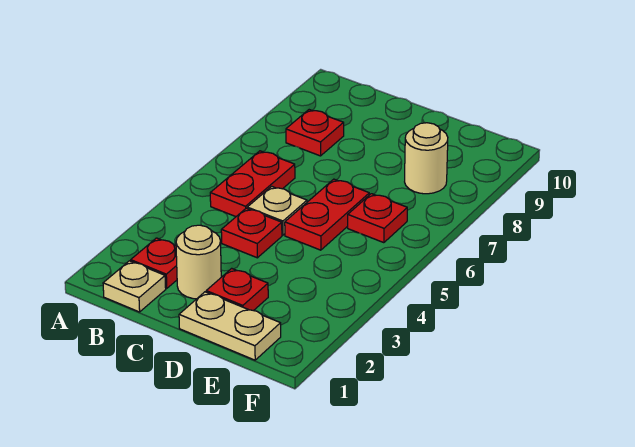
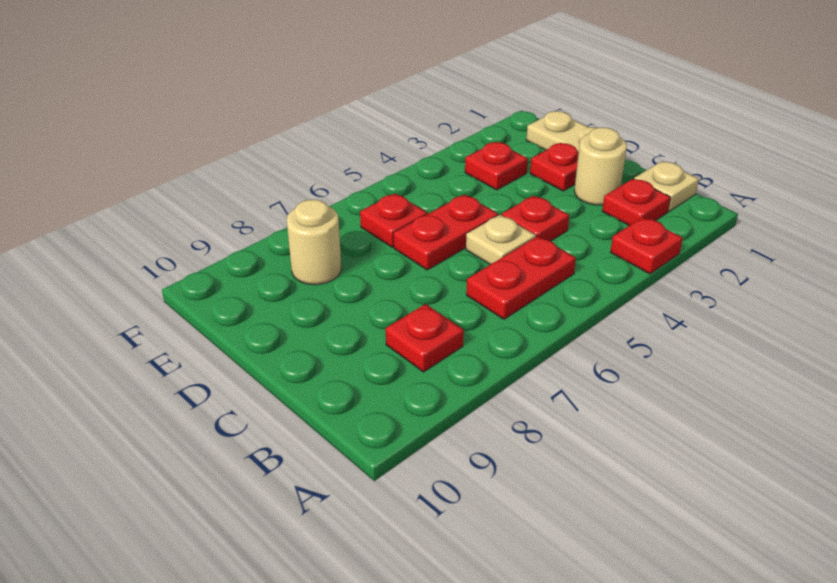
none -> red plate A3 level 1
none -> red plate E3 level 1

